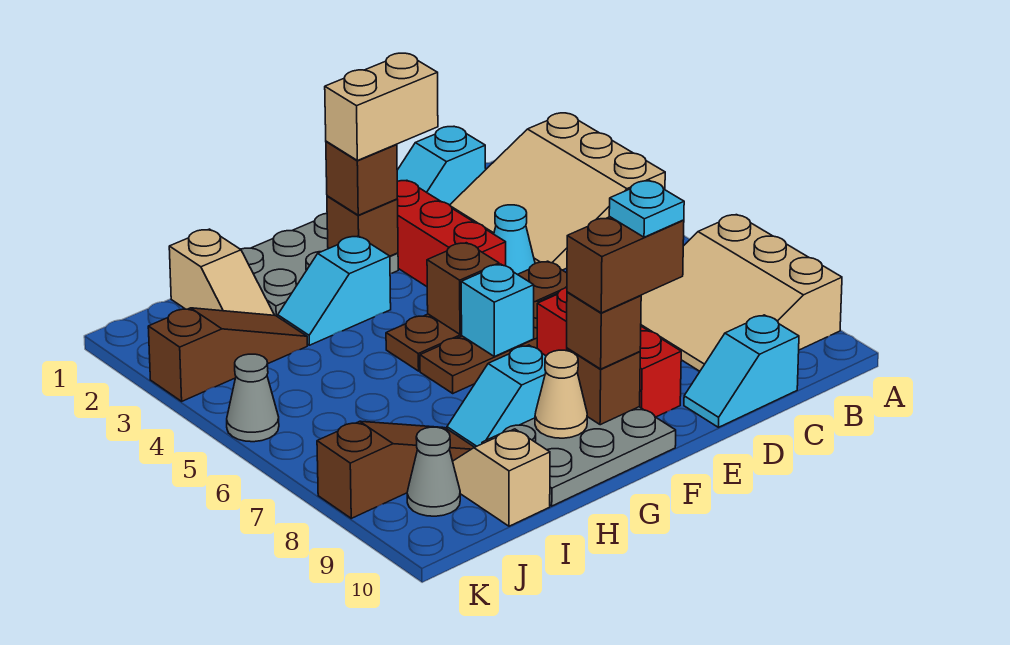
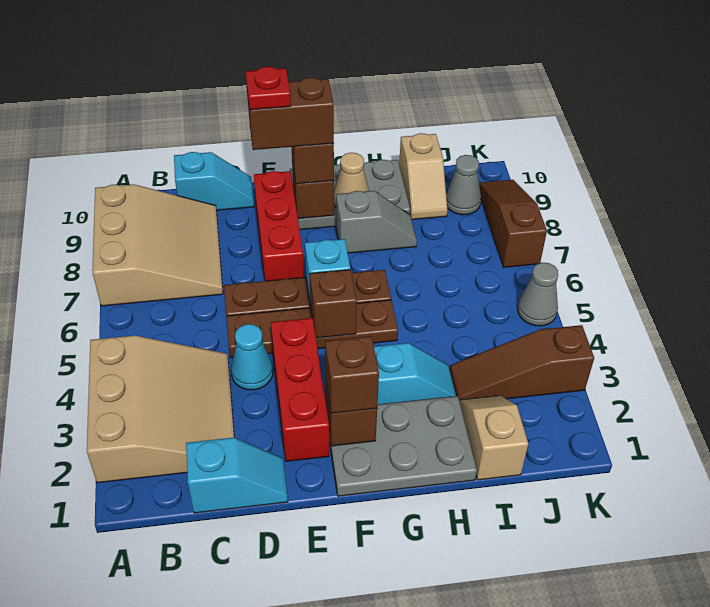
tan brick E2:F2 level 4 -> none
cyan plate E9 level 5 -> red plate E9 level 5
cyan slope G8:H8 level 1 top G -> grey slope G8:H8 level 1 top G
brown slope I8:K8 level 1 top K -> brown slope K7:K9 level 1 top 7

